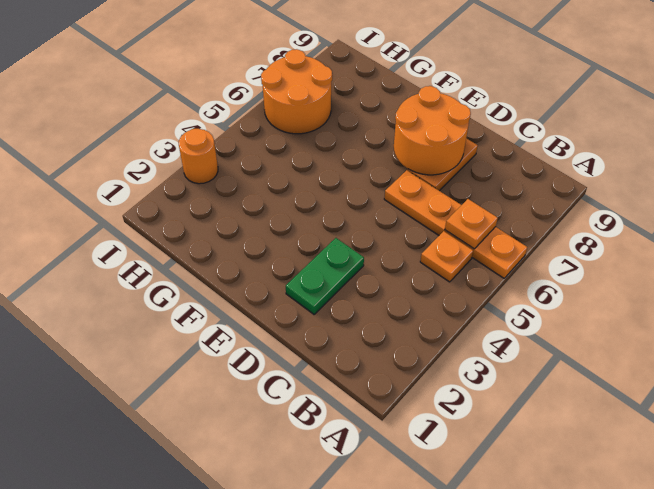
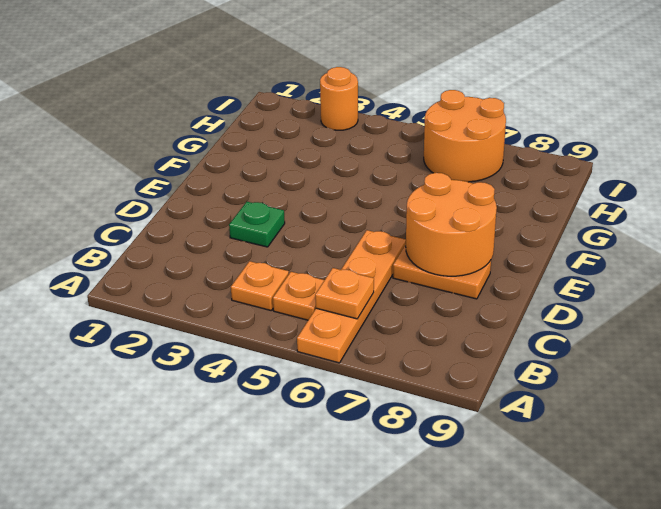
none -> orange plate B4 level 1
green plate D2:D3 level 1 -> green plate D3 level 1

